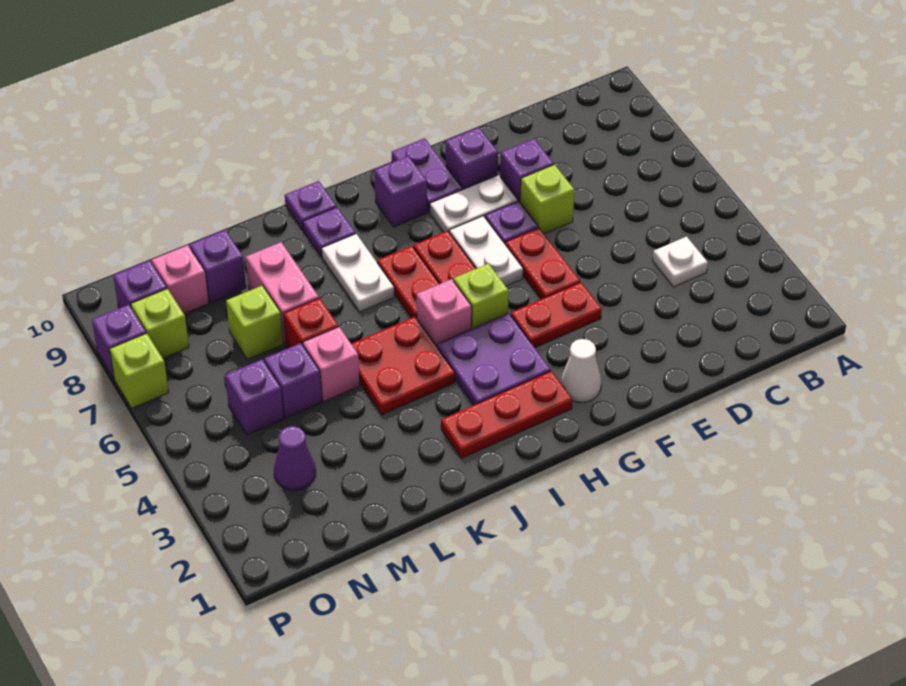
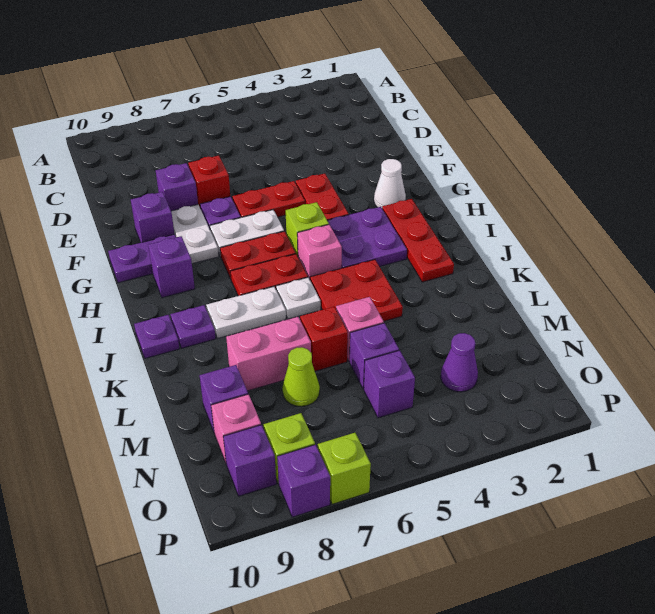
white plate C4 level 1 -> white plate J6 level 1
lime brick E7 level 1 -> red brick E7 level 1
lime brick M7 level 1 -> lime cone M7 level 1

